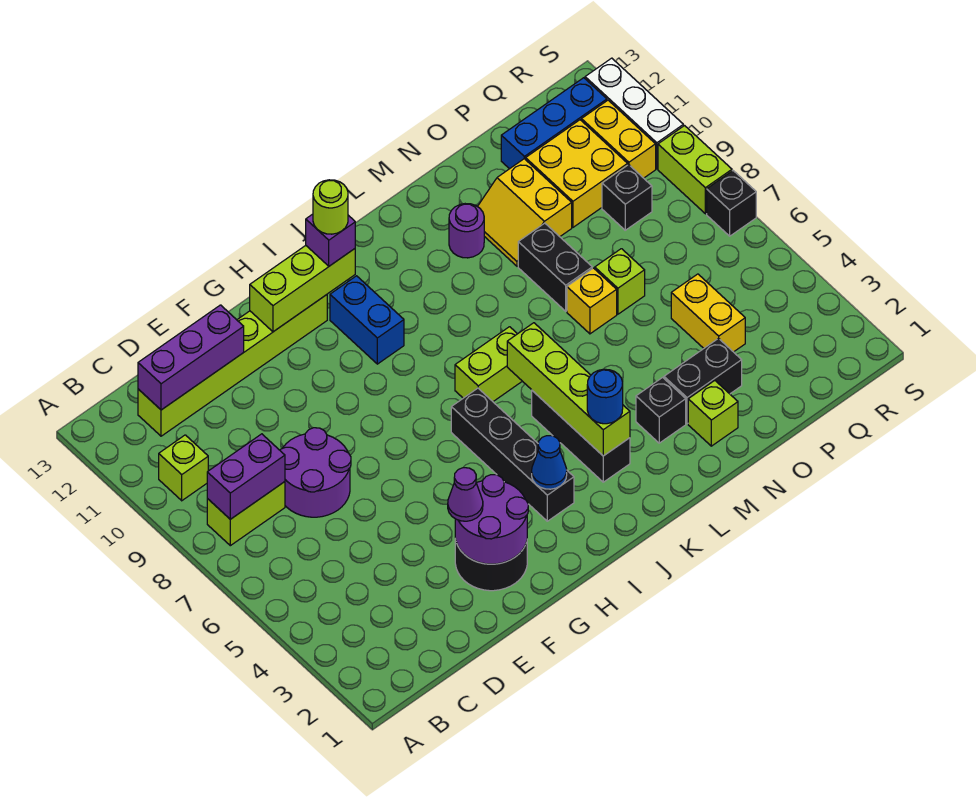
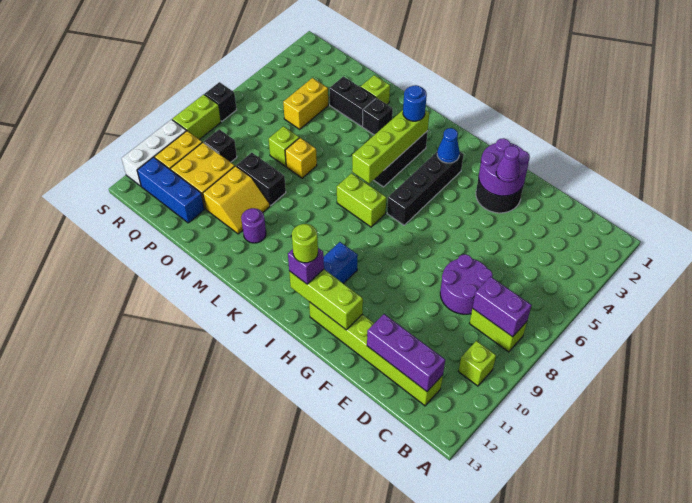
black brick N8:N9 level 1 -> black brick N9:O9 level 1

